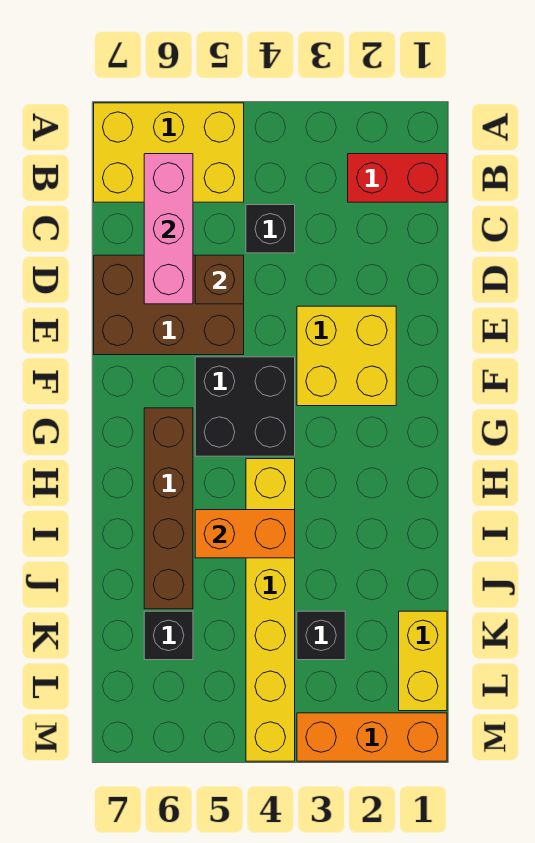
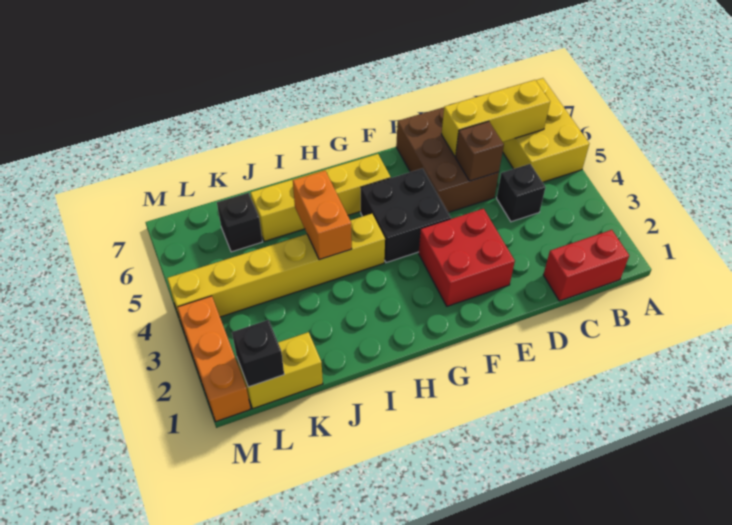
red brick B1:B2 level 1 -> red brick B1:C1 level 1
pink brick B6:D6 level 2 -> yellow brick B6:D6 level 2
yellow brick E2:F3 level 1 -> red brick E2:F3 level 1
brown brick G6:J6 level 1 -> yellow brick G6:J6 level 1
black brick K3 level 1 -> black brick L1 level 2

